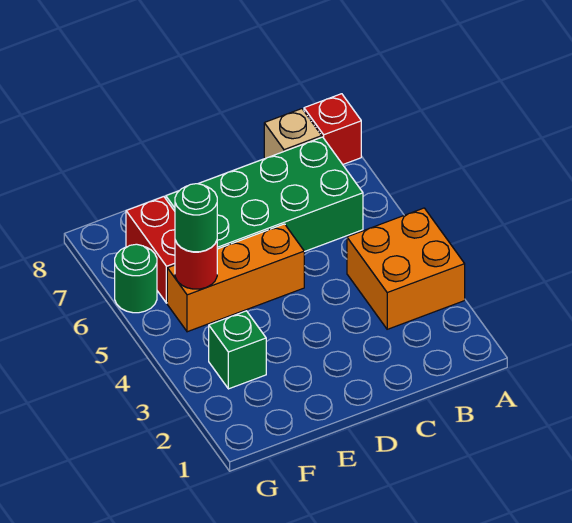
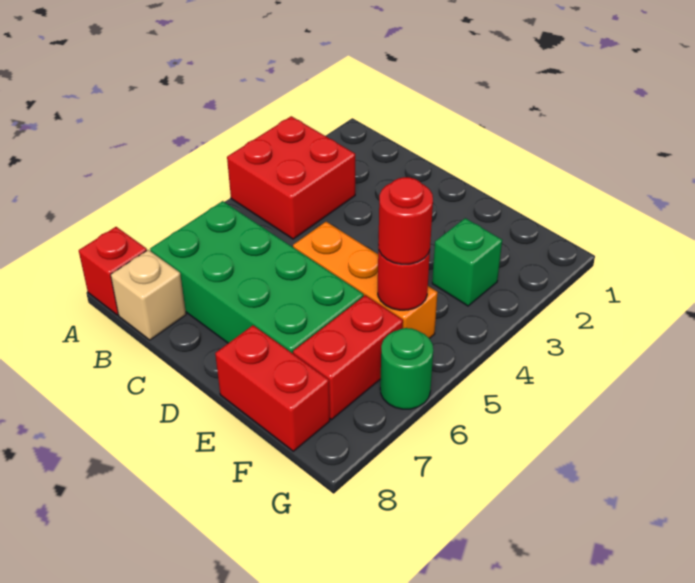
orange brick A3:B4 level 1 -> red brick A3:B4 level 1
none -> red brick E8:F8 level 1
green round brick F5 level 3 -> red round brick F5 level 3

